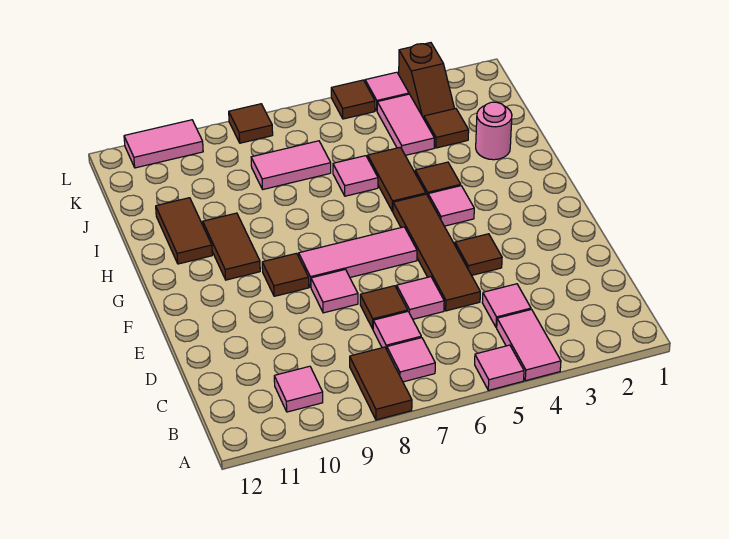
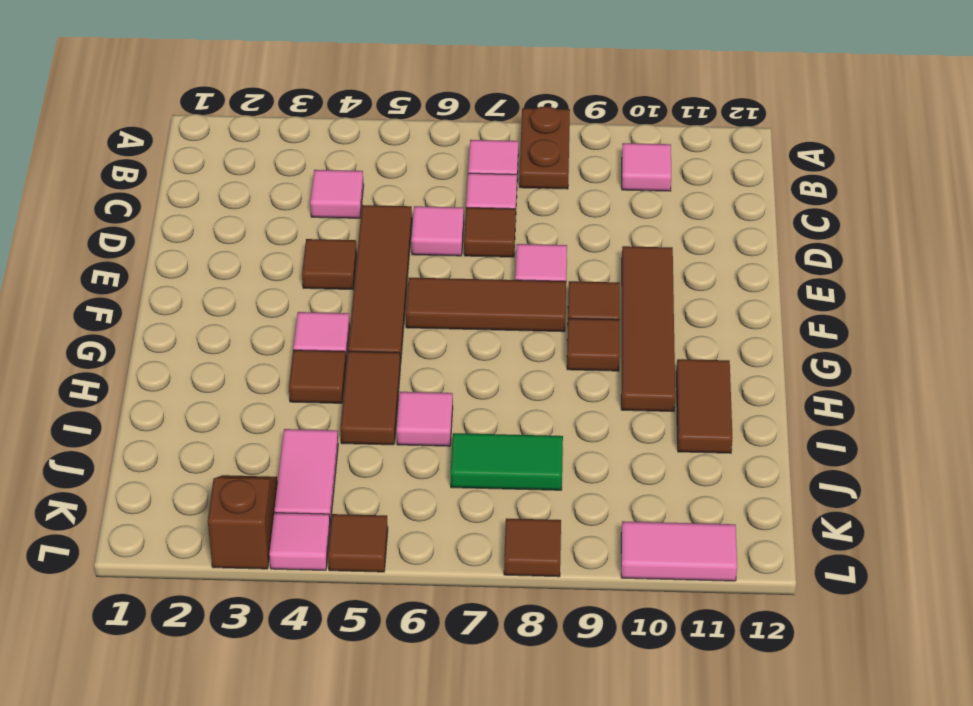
pink tile A4:B4 level 1 -> none
pink tile A5 level 1 -> none
brown tile A8:B8 level 1 -> brown plate A8:B8 level 1
pink tile F6:F8 level 1 -> brown tile F6:F8 level 1
brown tile G10:H10 level 1 -> brown tile E10:H10 level 1
pink round brick I2 level 1 -> none
brown tile J3 level 1 -> brown tile G9 level 1
pink tile J7:J8 level 1 -> green tile J7:J8 level 1

